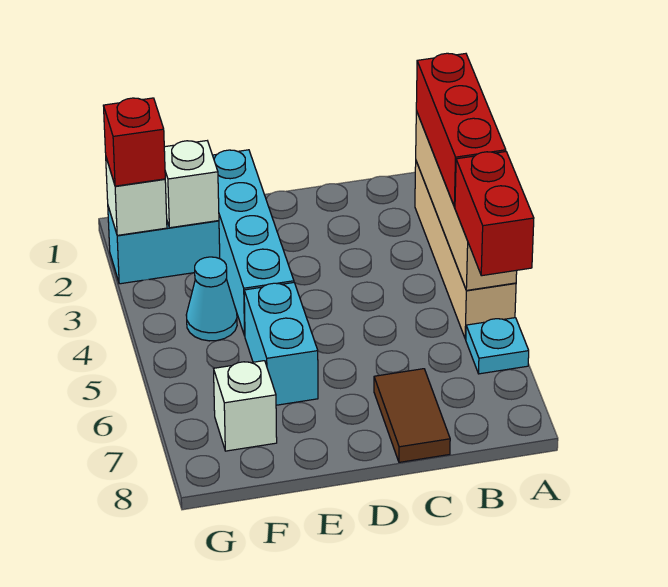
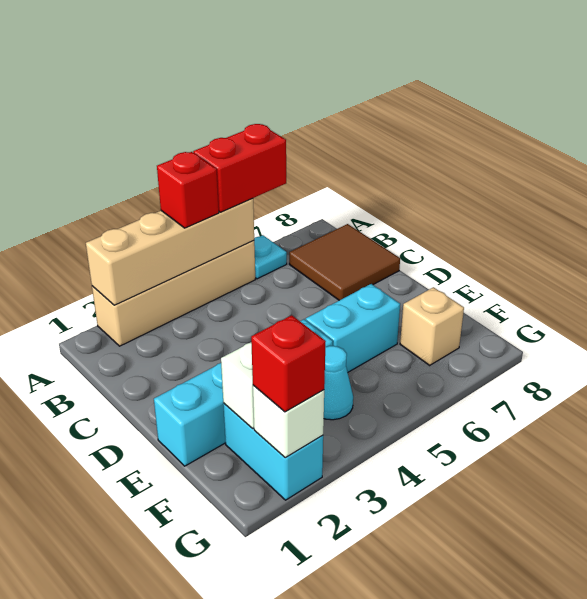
red brick A2:A4 level 3 -> red brick A4 level 3
brown tile C7:C8 level 1 -> brown tile B7:C8 level 1
white brick F7 level 1 -> tan brick F7 level 1

